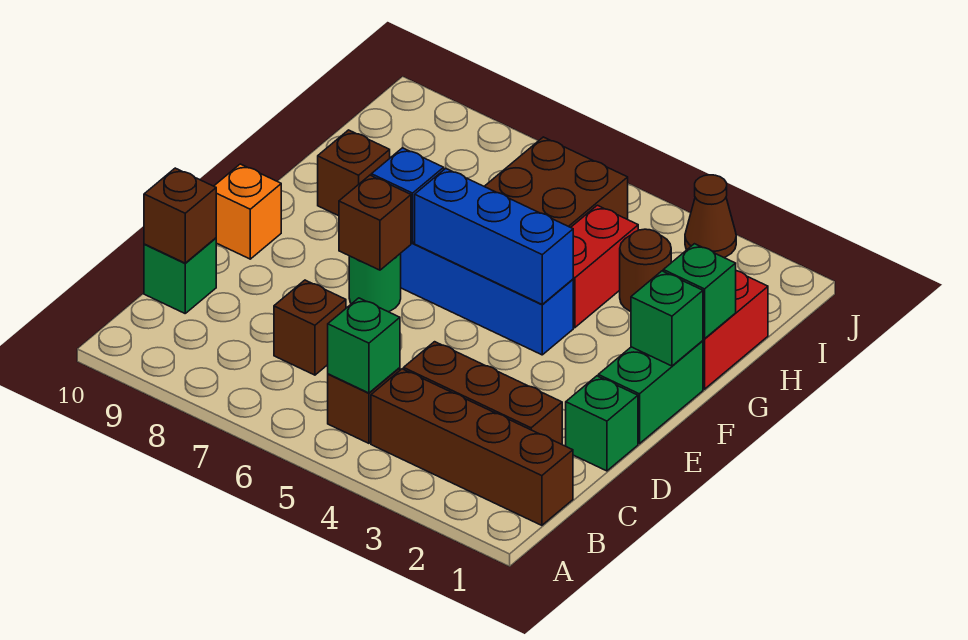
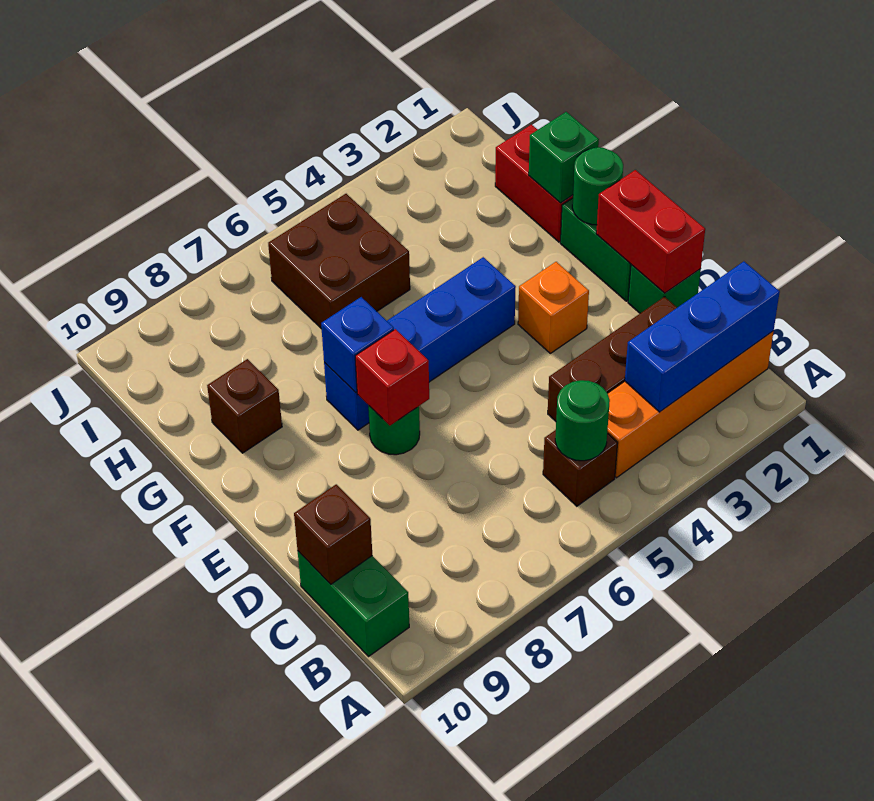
brown brick B1:B4 level 1 -> orange brick B1:B4 level 1
green brick B5 level 2 -> green round brick B5 level 2
brown brick C7 level 1 -> none
green brick C10 level 1 -> green brick B10:C10 level 1
brown brick E7 level 2 -> red brick E7 level 2
orange brick E10 level 1 -> orange brick E3 level 1
green brick F1 level 2 -> green round brick F1 level 2
blue brick F4:F6 level 2 -> blue brick B1:B3 level 2
red brick G4:H4 level 1 -> red brick D1:E1 level 2
brown round brick H3 level 1 -> none
brown cone J3 level 1 -> none

